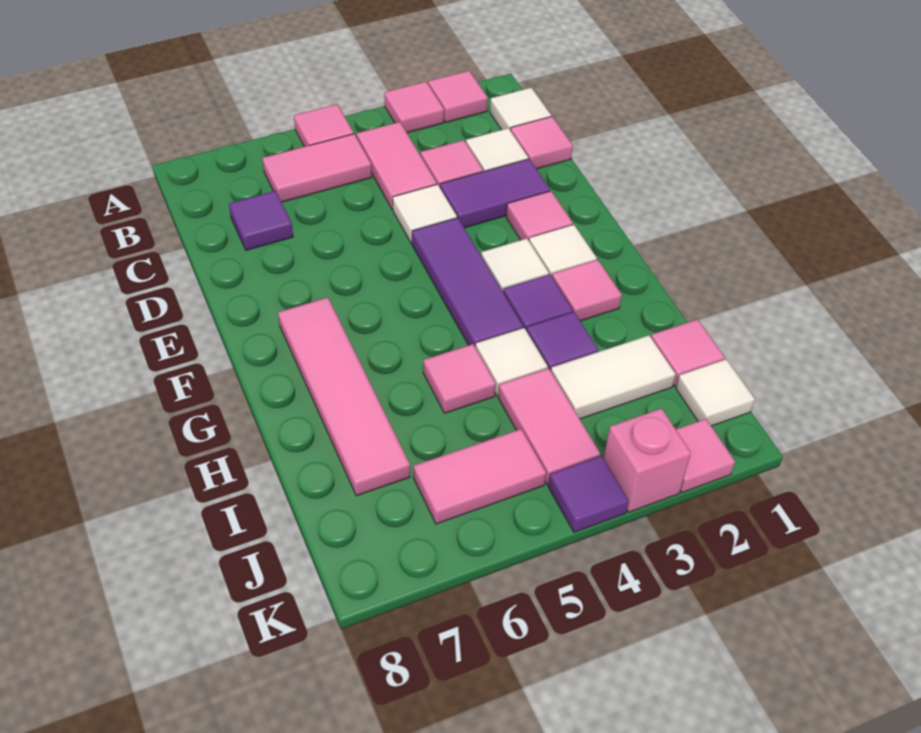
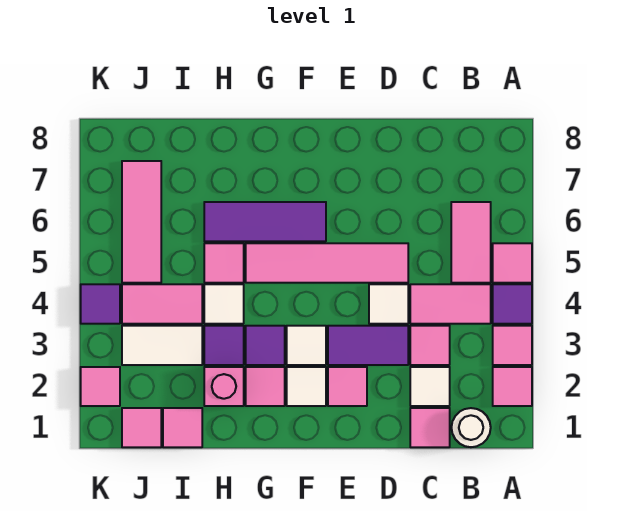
white tile B1 level 1 -> white round brick B1 level 1
purple tile C7 level 1 -> purple tile A4 level 1
purple tile D2:D3 level 1 -> purple tile D3:E3 level 1
purple tile E4:G4 level 1 -> purple tile F6:H6 level 1
pink tile F7:I7 level 1 -> pink tile D5:G5 level 1
white tile I2:I3 level 1 -> white tile I3:J3 level 1
white tile J1 level 1 -> pink tile J1 level 1
pink tile J5:J6 level 1 -> pink tile J5:J7 level 1
pink brick K3 level 1 -> pink brick H2 level 1

